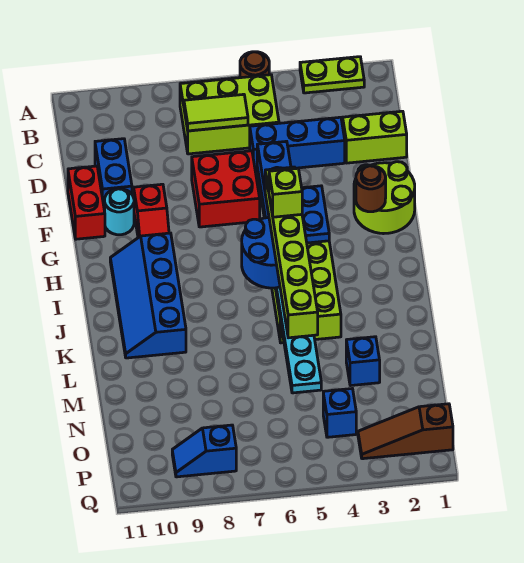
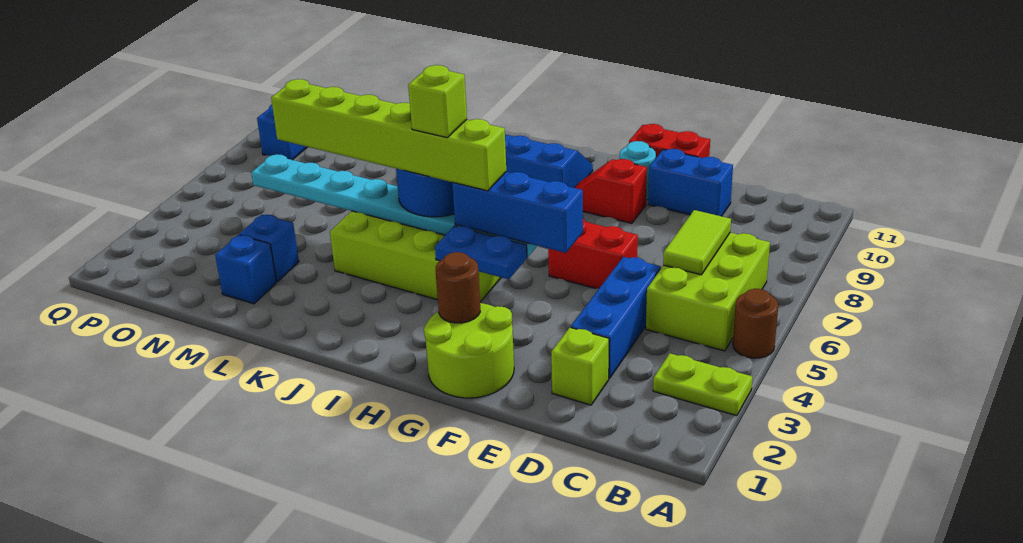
lime plate A2:A3 level 1 -> lime plate A3:B3 level 1
lime brick D1:D2 level 1 -> lime brick D2 level 1
red brick E6:F7 level 1 -> red brick E6:F6 level 1
blue brick O4 level 1 -> blue brick M2 level 1
brown slope P1:P3 level 1 top 1 -> none

